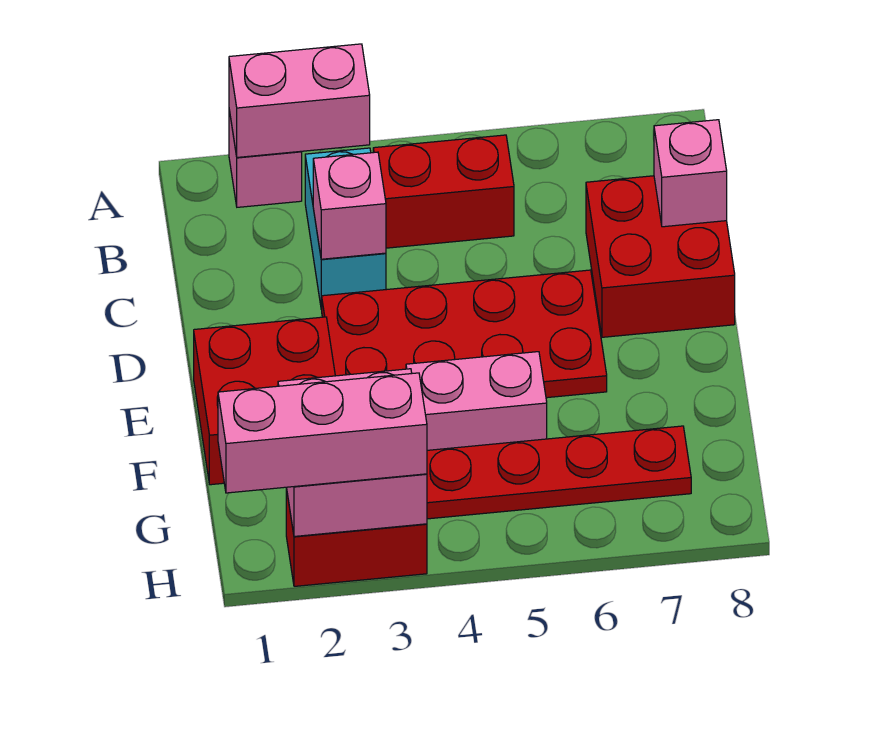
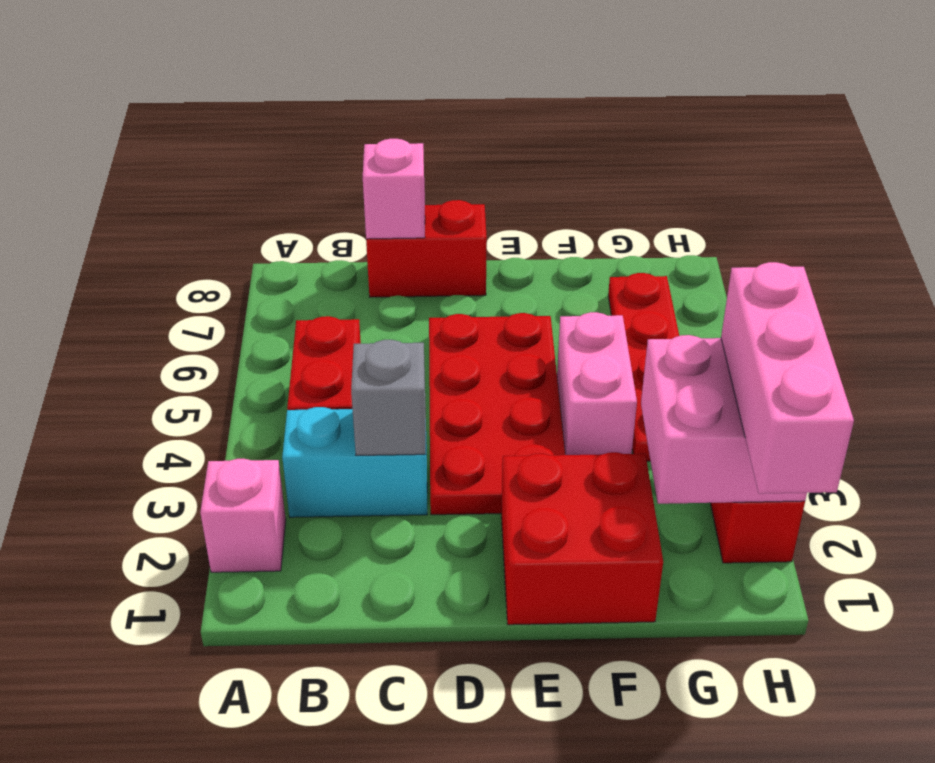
pink brick A2:A3 level 2 -> none
pink brick C3 level 2 -> grey brick C3 level 2
red brick C7:D8 level 1 -> red brick C8:D8 level 1

